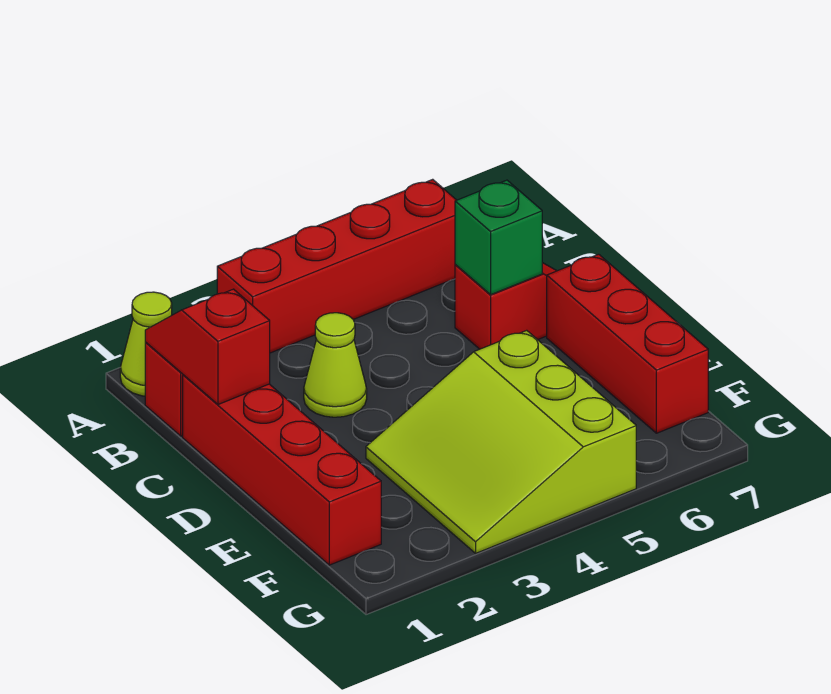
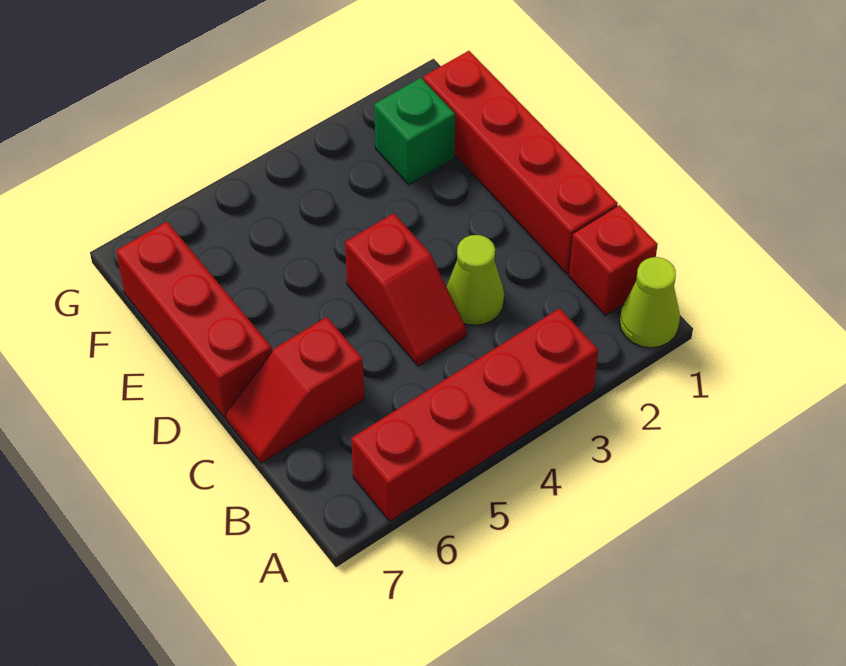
red slope B1:C1 level 2 top C -> red slope C4:D4 level 1 top D
green brick C6 level 2 -> green brick F2 level 1
lime slope E3:G5 level 1 top 5 -> none

